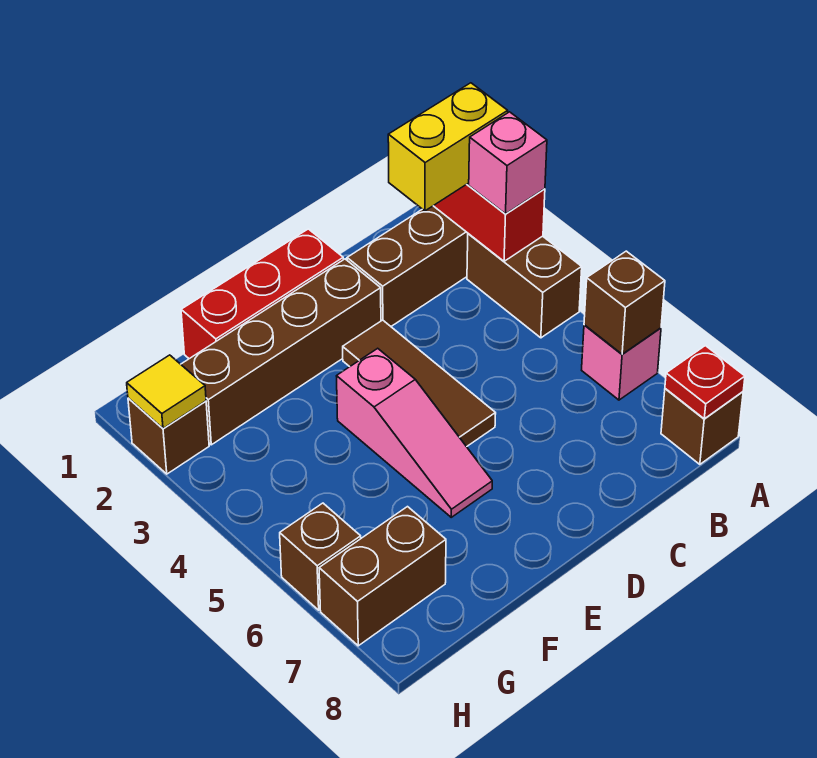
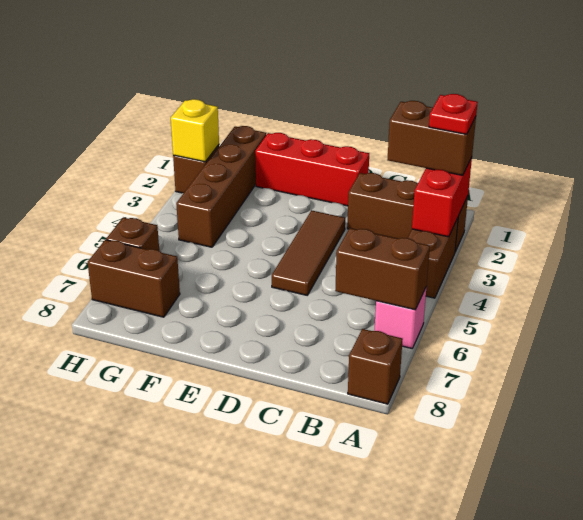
yellow brick A2:B2 level 3 -> brown brick A2:B2 level 3
pink brick A3 level 3 -> none
brown brick A6 level 2 -> brown brick A6:B6 level 2
red plate A8 level 2 -> red plate A2 level 4
brown brick D2:G2 level 1 -> brown brick G1:G4 level 1
pink slope E4:E6 level 1 top 4 -> none
yellow tile H2 level 2 -> yellow brick H2 level 2

